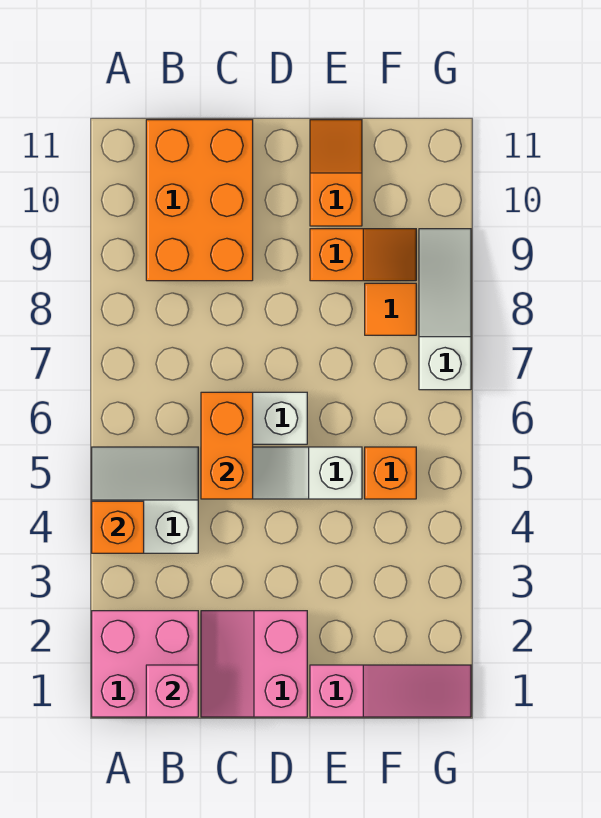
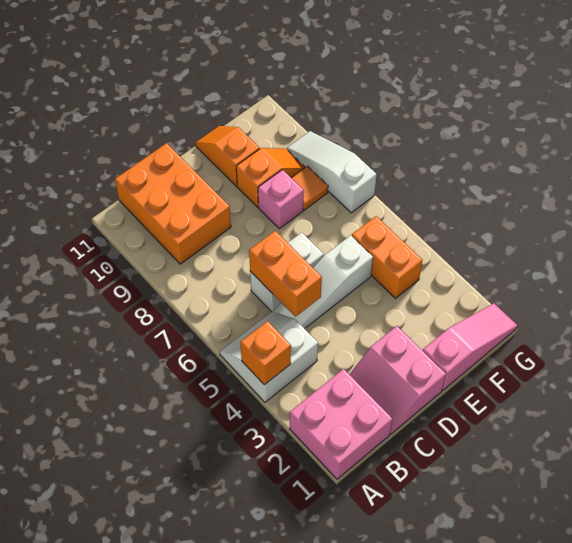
pink brick B1 level 2 -> pink brick E8 level 1
orange brick F5 level 1 -> orange brick F4:F5 level 1

